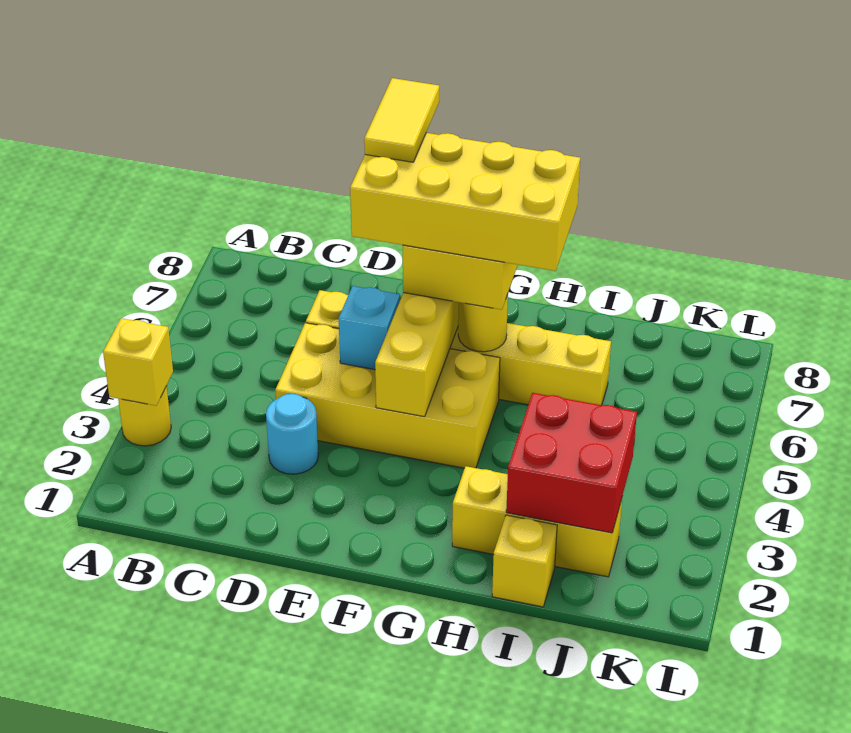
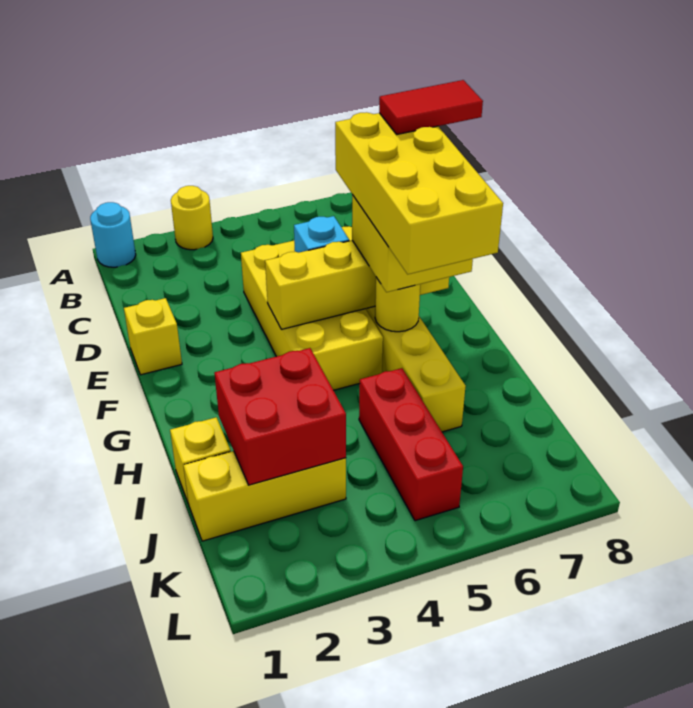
yellow brick A3 level 2 -> yellow brick E1 level 1
cyan round brick D3 level 1 -> cyan round brick A1 level 1
yellow tile E7:E8 level 5 -> red tile E7:E8 level 5
yellow brick H2:J2 level 1 -> yellow brick J1:J3 level 1
none -> red brick I5:K5 level 1

